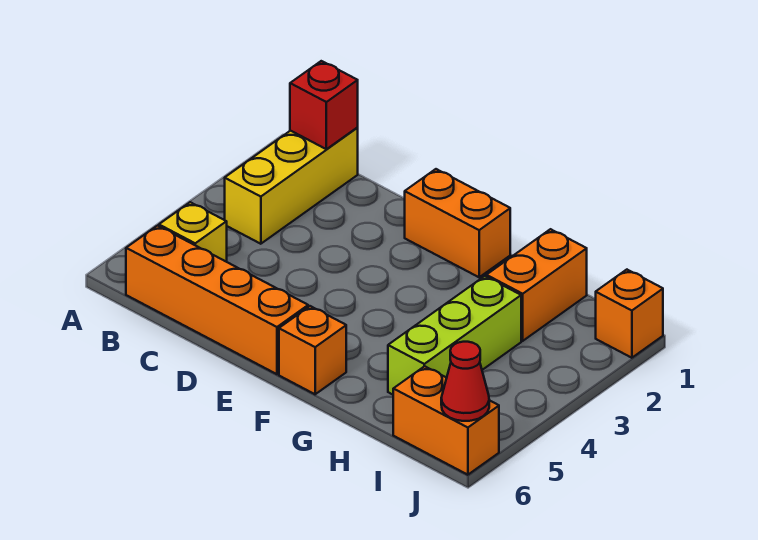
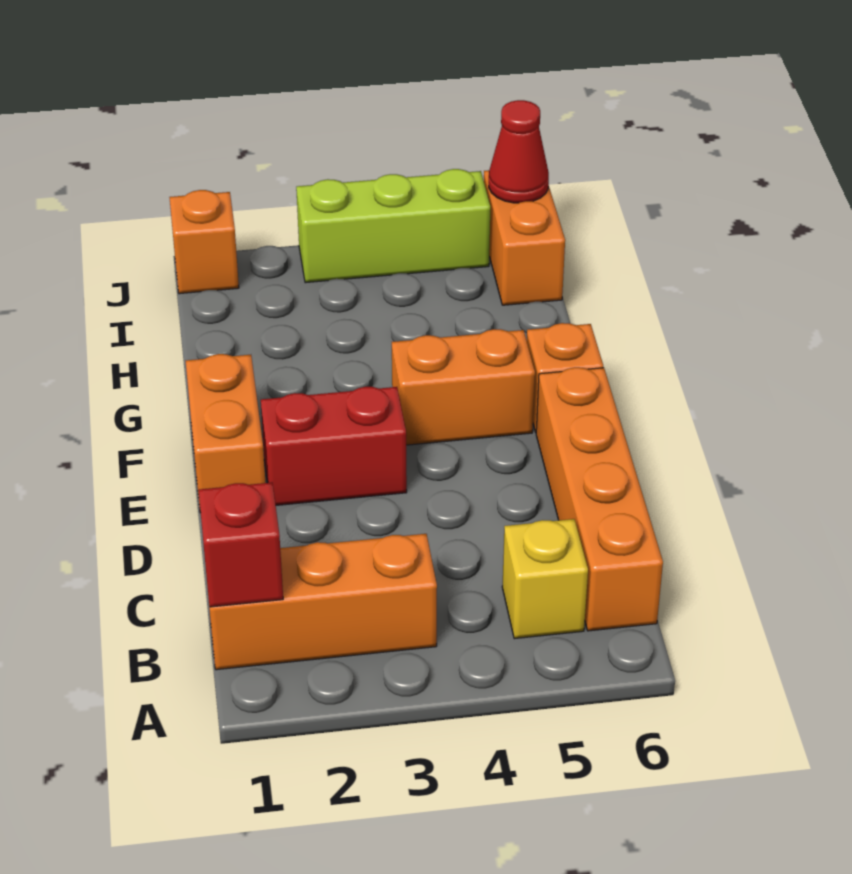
yellow brick B1:B3 level 1 -> orange brick B1:B3 level 1
none -> red brick E2:E3 level 1
orange brick H1:H2 level 1 -> orange brick F4:F5 level 1
lime brick H3:H5 level 1 -> lime brick J3:J5 level 1

